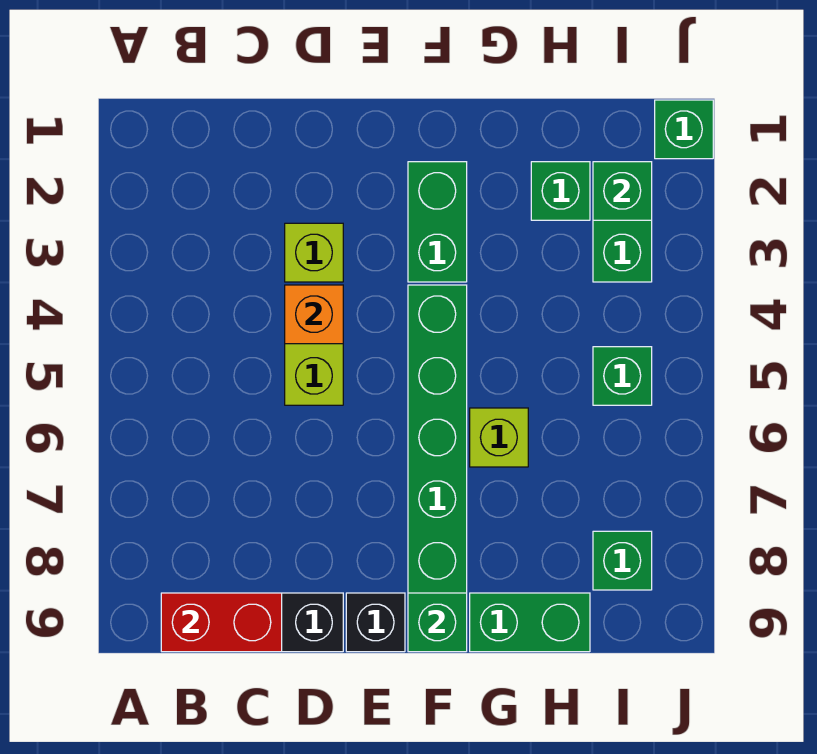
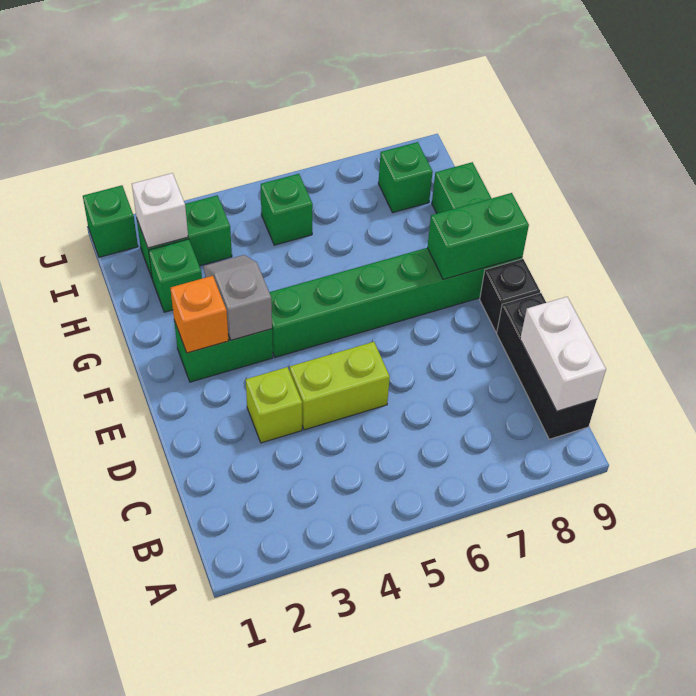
red brick B9:C9 level 2 -> white brick B9:C9 level 2
orange brick D4 level 2 -> orange brick F2 level 2
none -> grey slope F3:G3 level 2 top F
green brick F9 level 2 -> green brick F8:F9 level 2
lime brick G6 level 1 -> none
green brick I2 level 2 -> white brick I2 level 2

